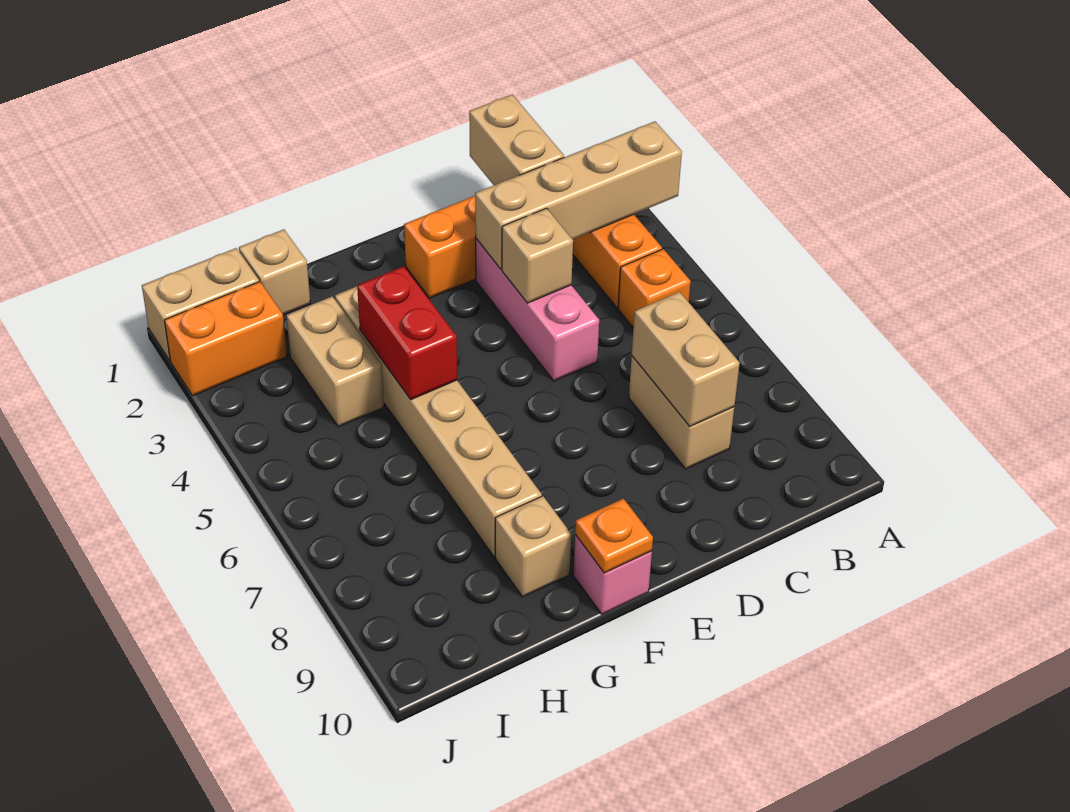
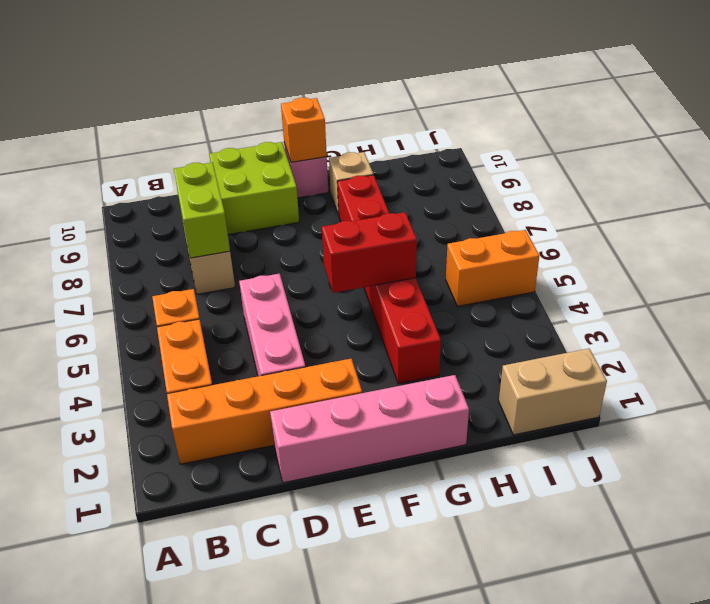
tan brick A3:D3 level 2 -> none
tan brick C1:C2 level 2 -> none
tan brick C7:C8 level 2 -> lime brick C7:C8 level 2
none -> pink brick D1:G1 level 1
tan brick D4 level 2 -> none
none -> lime brick D9:E10 level 1
orange plate F10 level 2 -> orange brick F10 level 2
tan brick G3:G8 level 1 -> red brick G3:G8 level 1
red brick G4:G5 level 2 -> red brick F5:G5 level 2
tan brick H1 level 1 -> none
tan brick H3:H4 level 1 -> none
orange brick I2:J2 level 1 -> orange brick I5:J5 level 1

